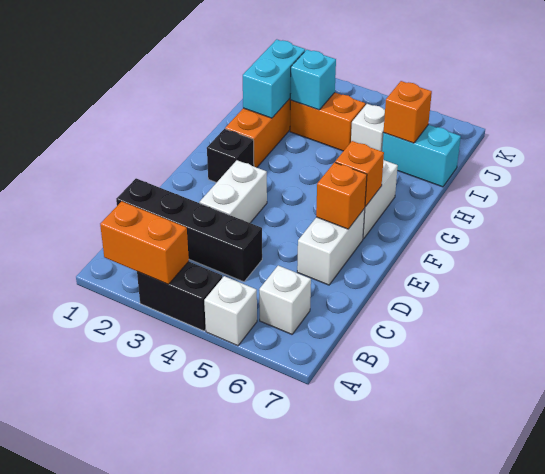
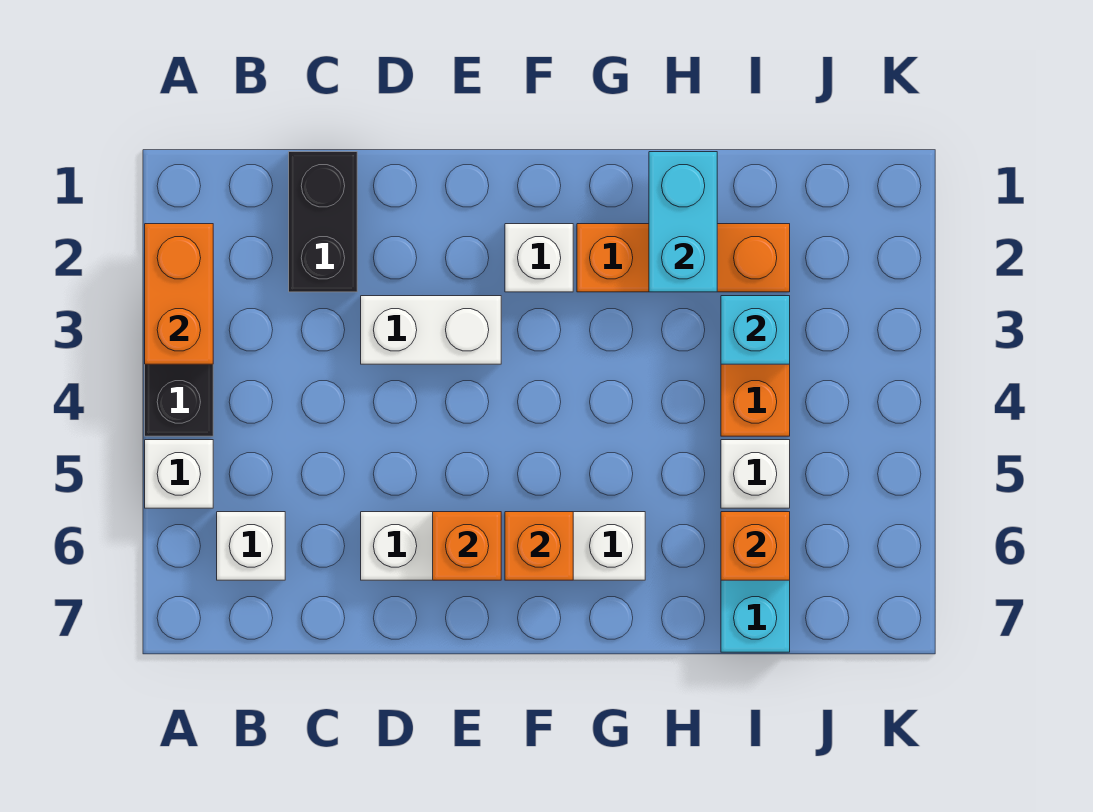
black brick C1:C4 level 1 -> black brick C1:C2 level 1
black brick F2 level 1 -> white brick F2 level 1
cyan brick H2:I2 level 2 -> cyan brick H1:H2 level 2

